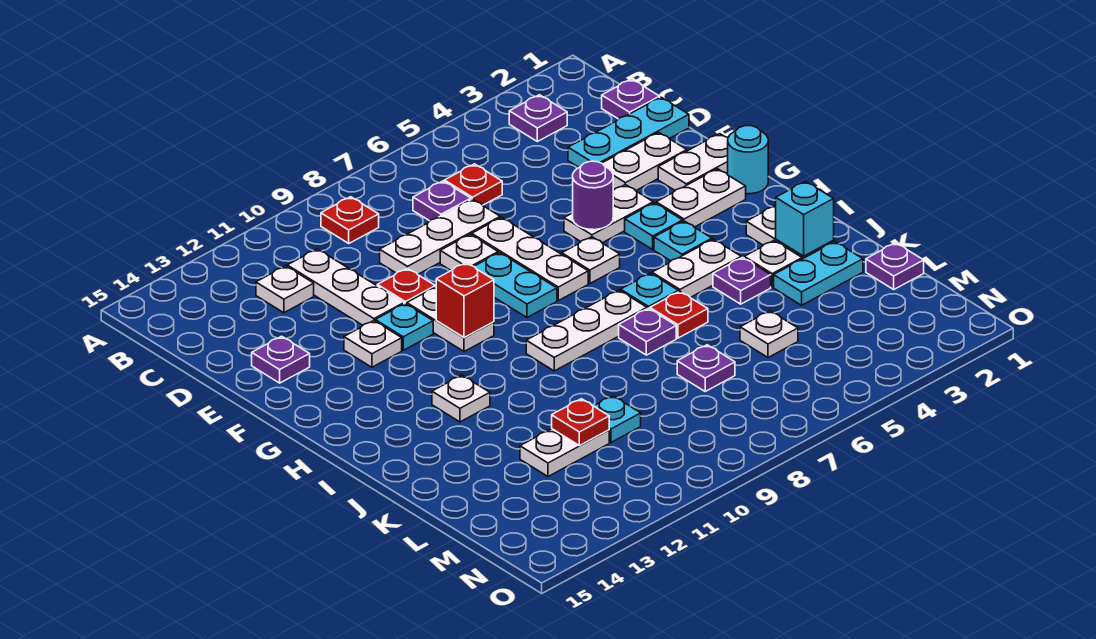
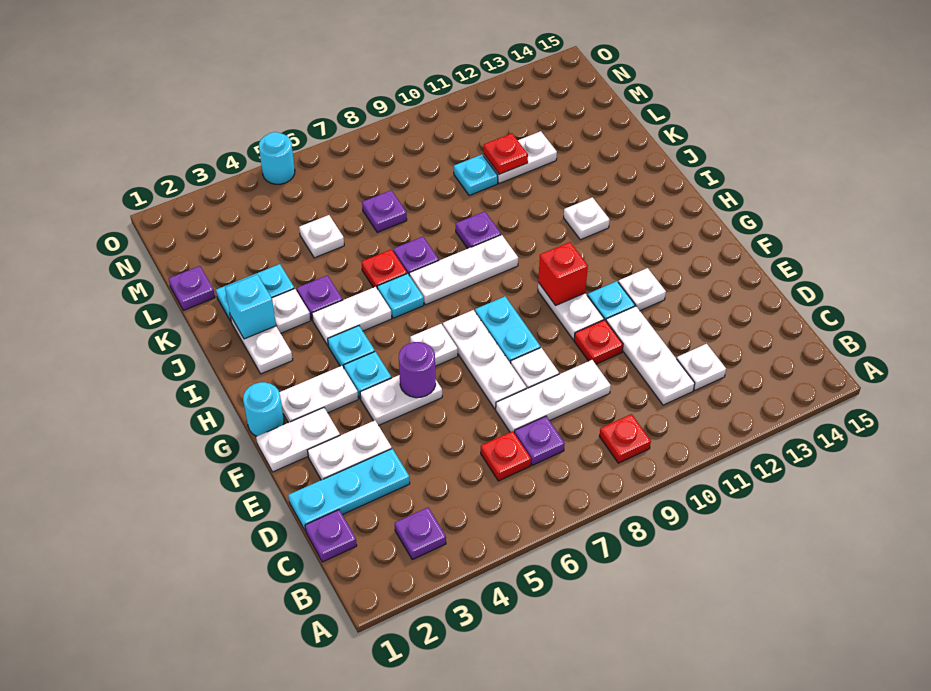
purple plate E14 level 1 -> purple plate J9 level 1
none -> cyan round brick O5 level 1

